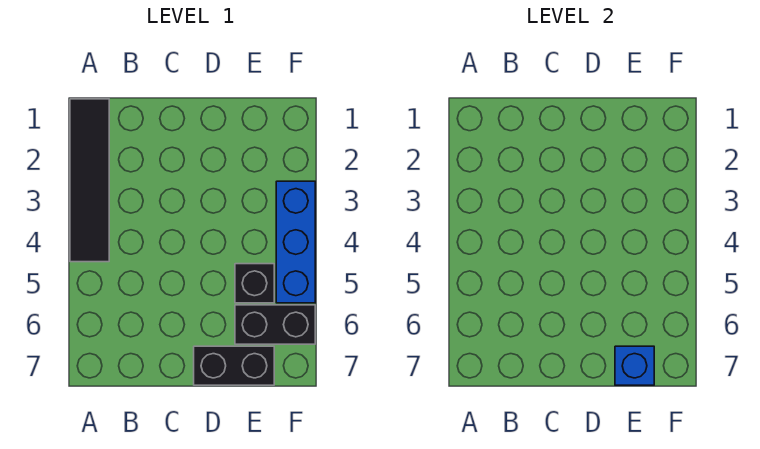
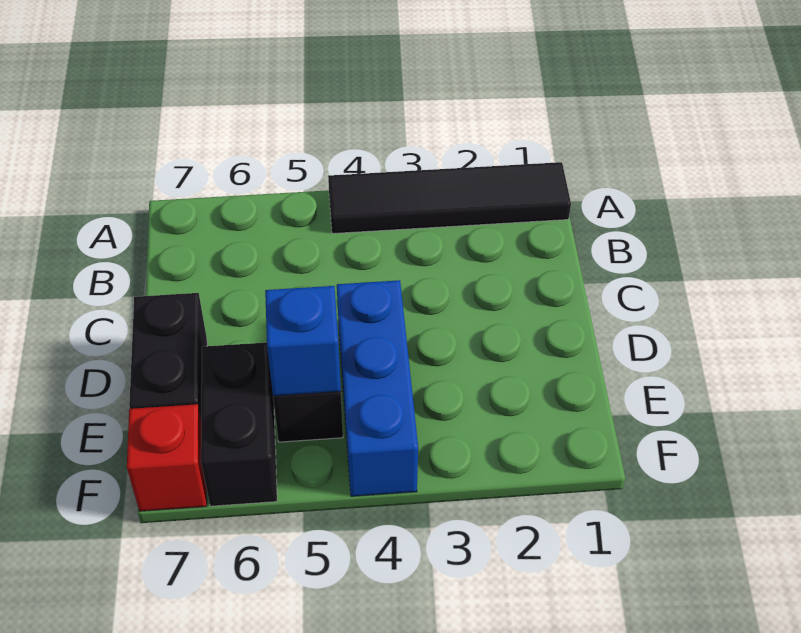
blue brick E7 level 2 -> blue brick E5 level 2
blue brick F3:F5 level 1 -> blue brick D4:F4 level 1
none -> red brick F7 level 1

